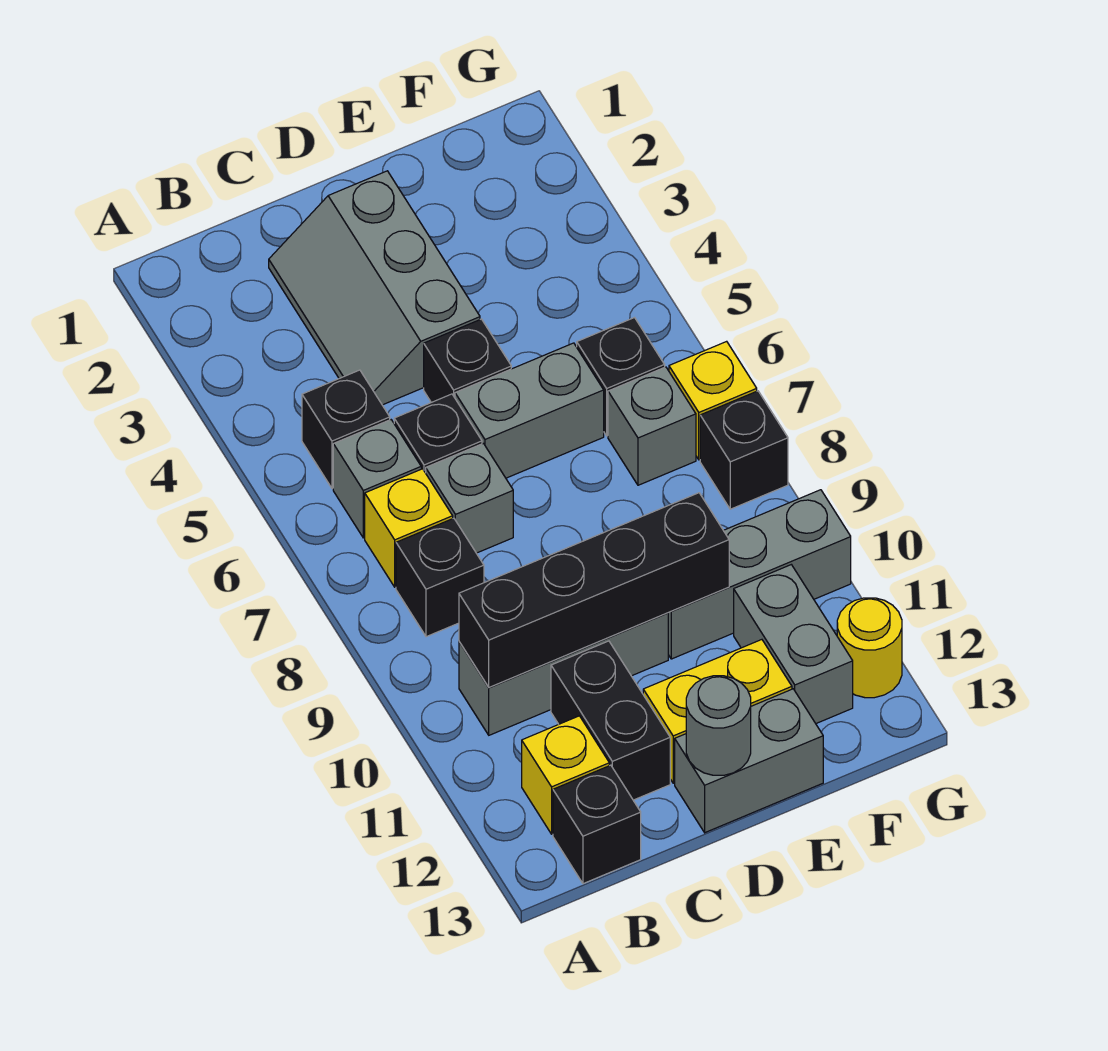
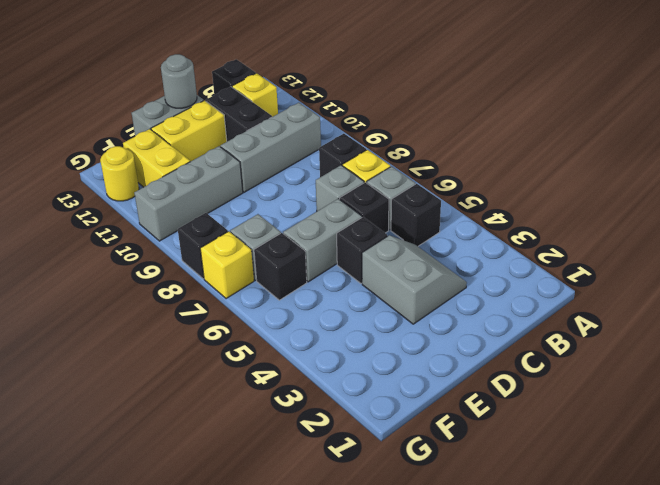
black brick B10:E10 level 2 -> none
grey slope C2:D4 level 1 top D -> grey slope C3:D4 level 1 top D
grey brick F11:F12 level 1 -> yellow brick F11:F12 level 1

